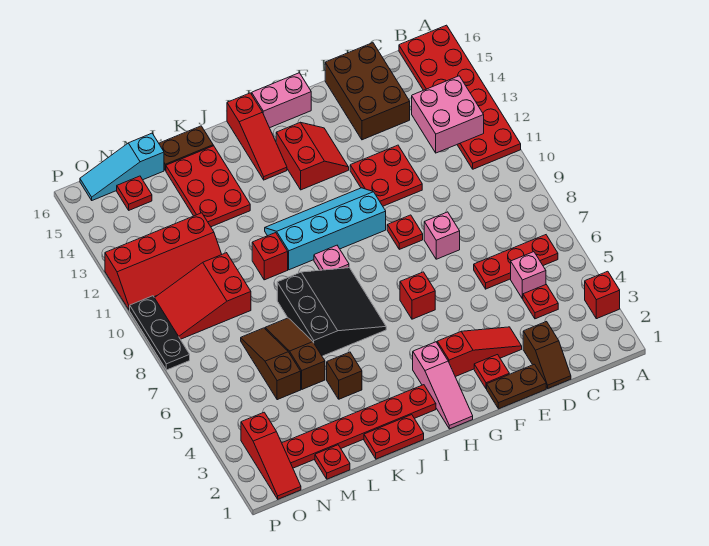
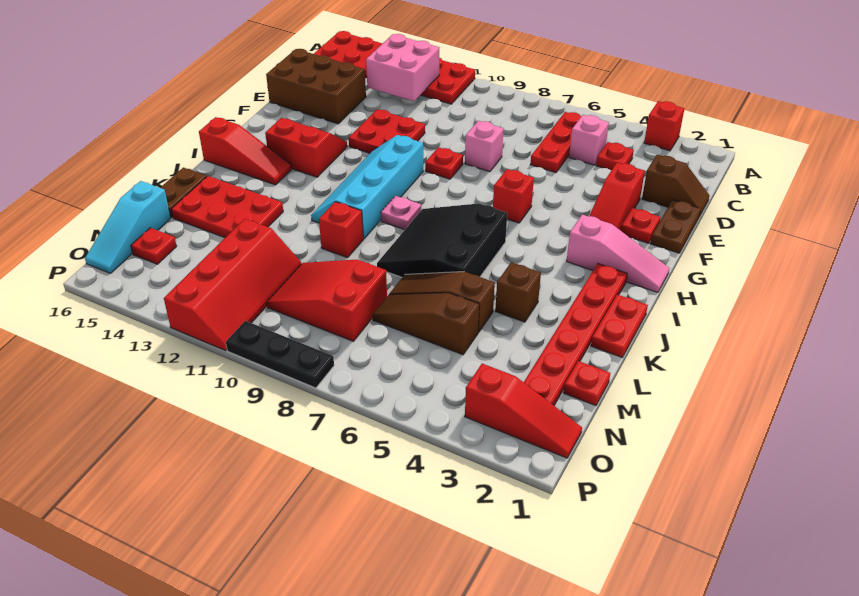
red slope E3:G3 level 1 top G -> red slope E3:G3 level 1 top E
pink brick G16:H16 level 1 -> none
black slope I6:K8 level 1 top K -> black slope I6:K8 level 1 top 6
red slope M9:O10 level 1 top M -> red slope M8:N10 level 1 top 8

